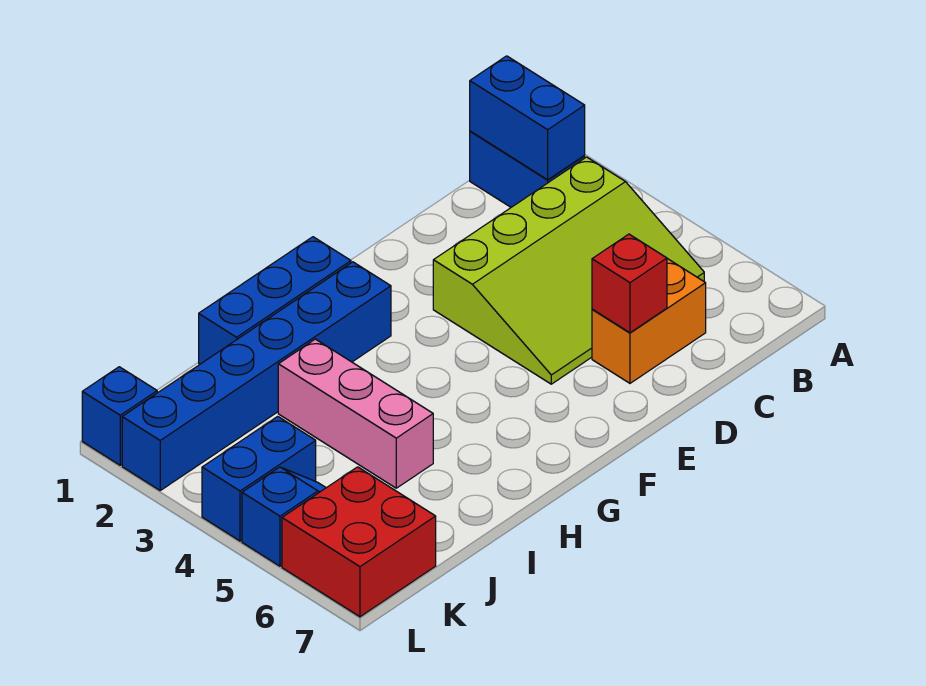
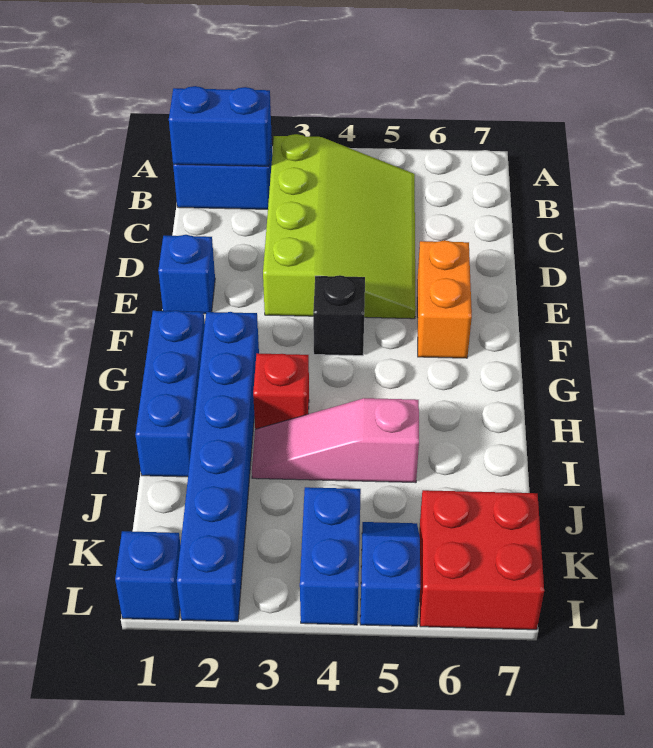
orange brick C6:D6 level 1 -> orange brick E6:F6 level 1
red brick D6 level 2 -> red brick H3 level 1
none -> blue brick E1 level 1
none -> black brick F4 level 1
pink brick I3:I5 level 1 -> pink slope I3:I5 level 1 top 5

